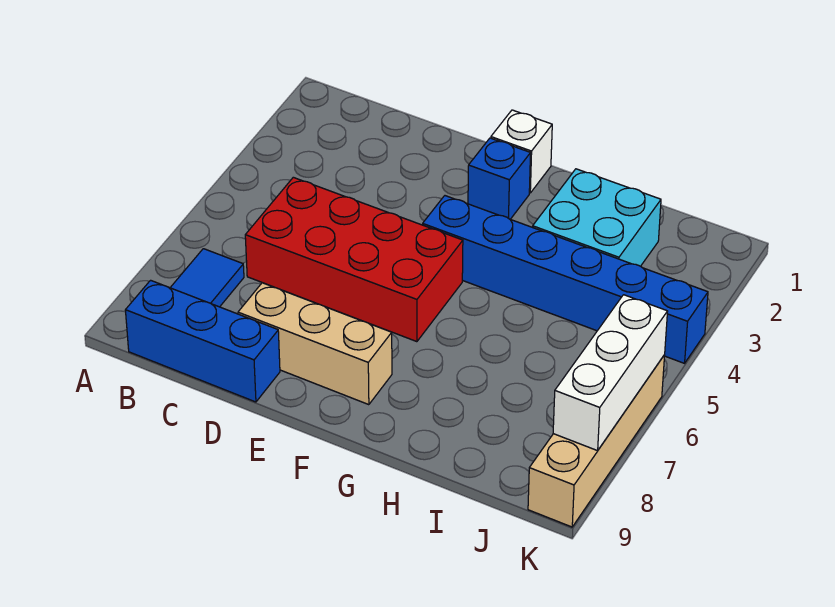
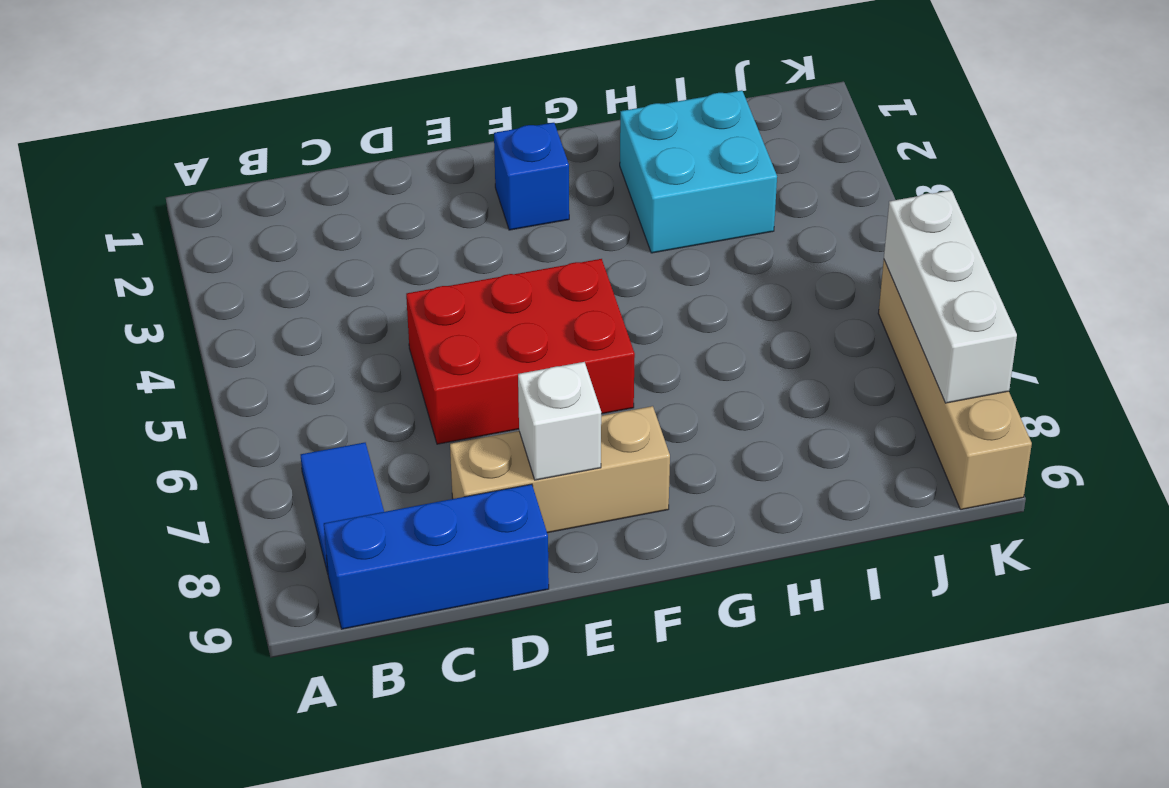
red brick C5:F6 level 1 -> red brick D5:F6 level 1
white brick F1 level 1 -> white brick E8 level 2
blue brick F4:K4 level 1 -> none

